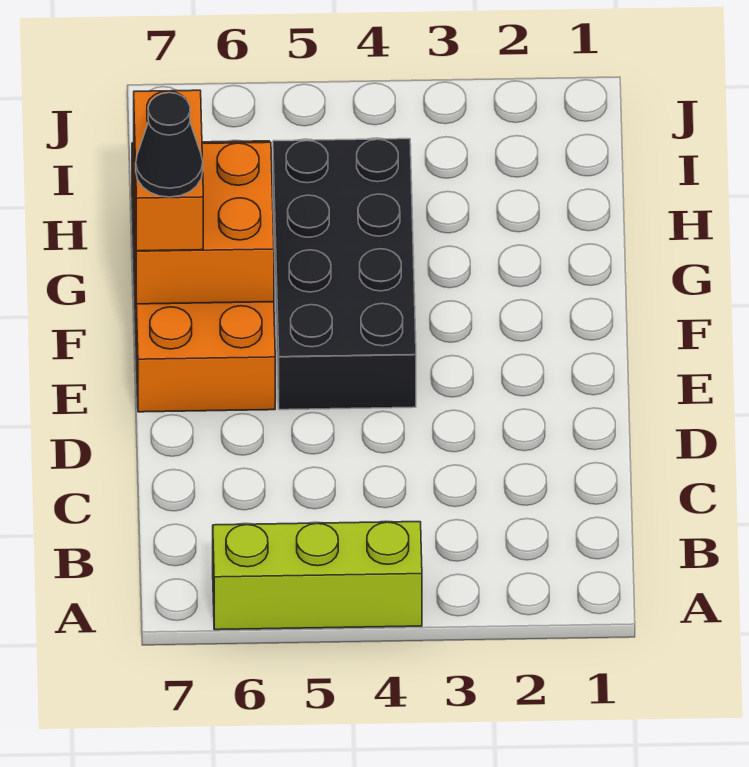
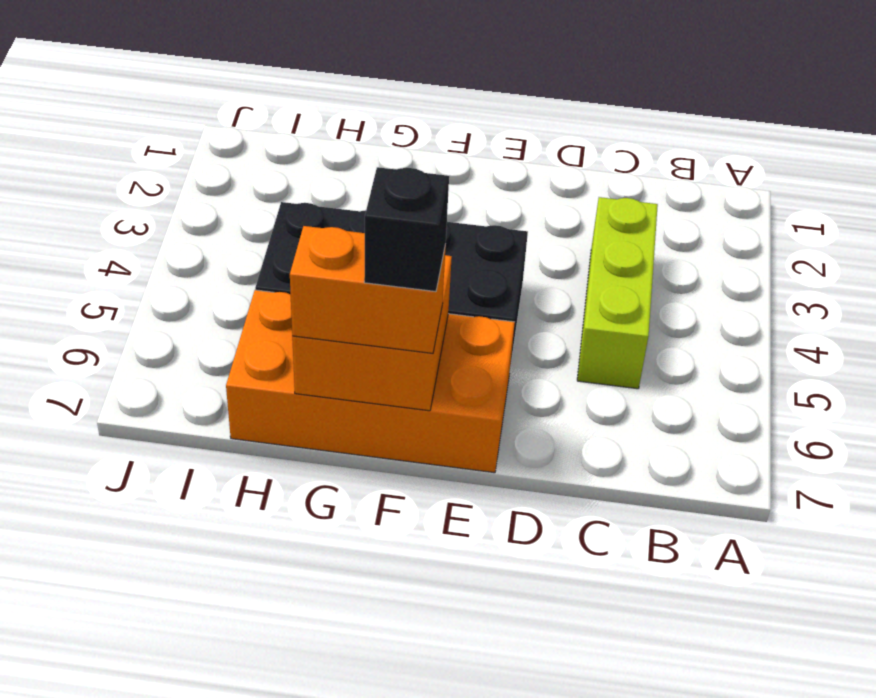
lime brick A4:A6 level 1 -> lime brick C3:C5 level 1
black cone F7 level 4 -> black brick F7 level 4

